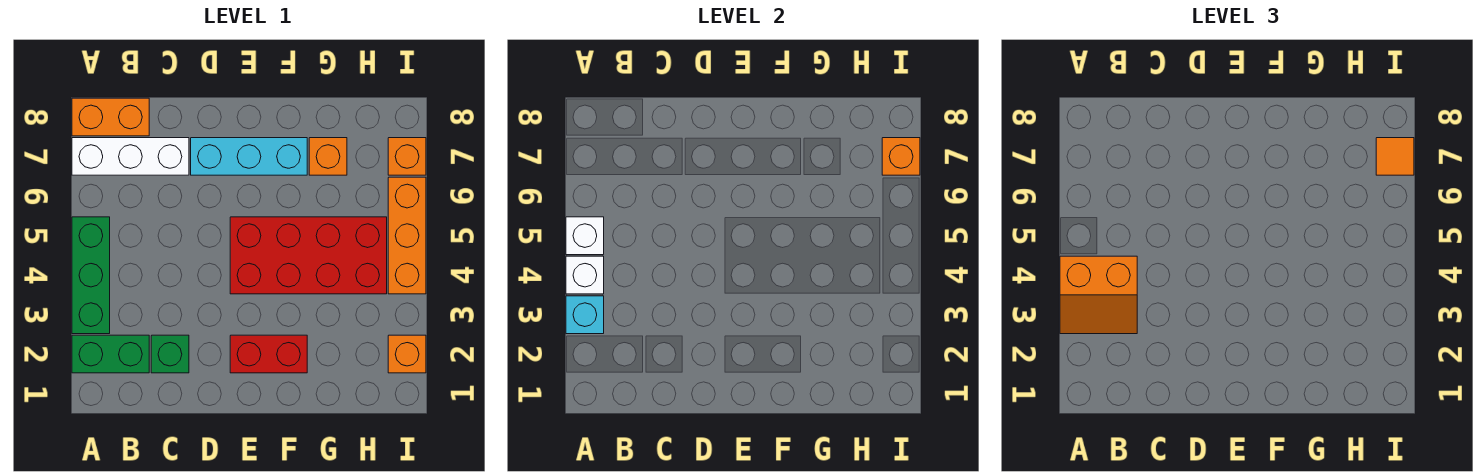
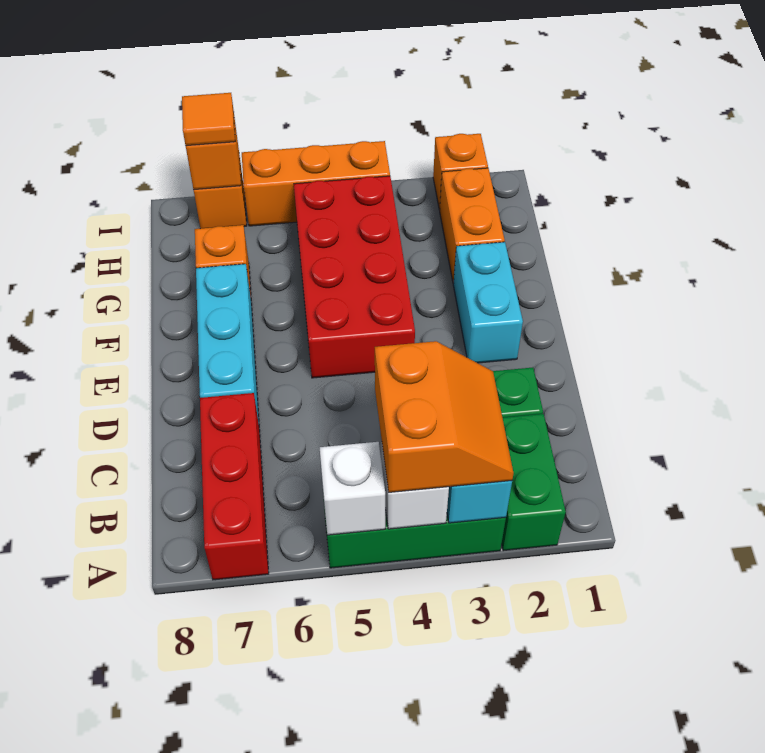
white brick A7:C7 level 1 -> red brick A7:C7 level 1
orange brick A8:B8 level 1 -> orange brick G2:H2 level 1
red brick E2:F2 level 1 -> cyan brick E2:F2 level 1

